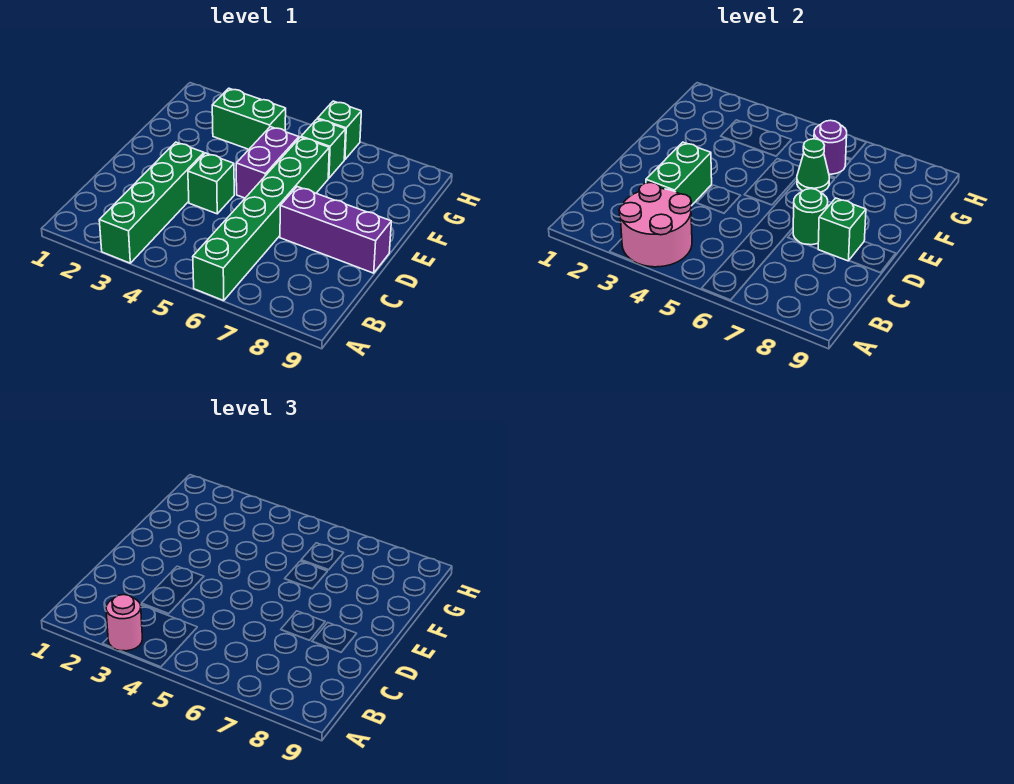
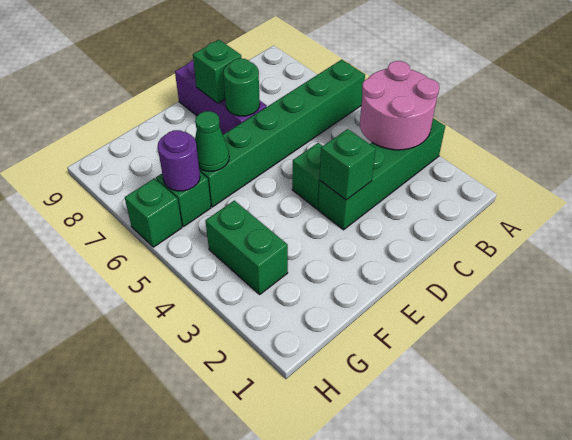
pink round brick A3 level 3 -> none
green brick C3:D3 level 2 -> green brick D3 level 2
purple brick E5:F5 level 1 -> none

